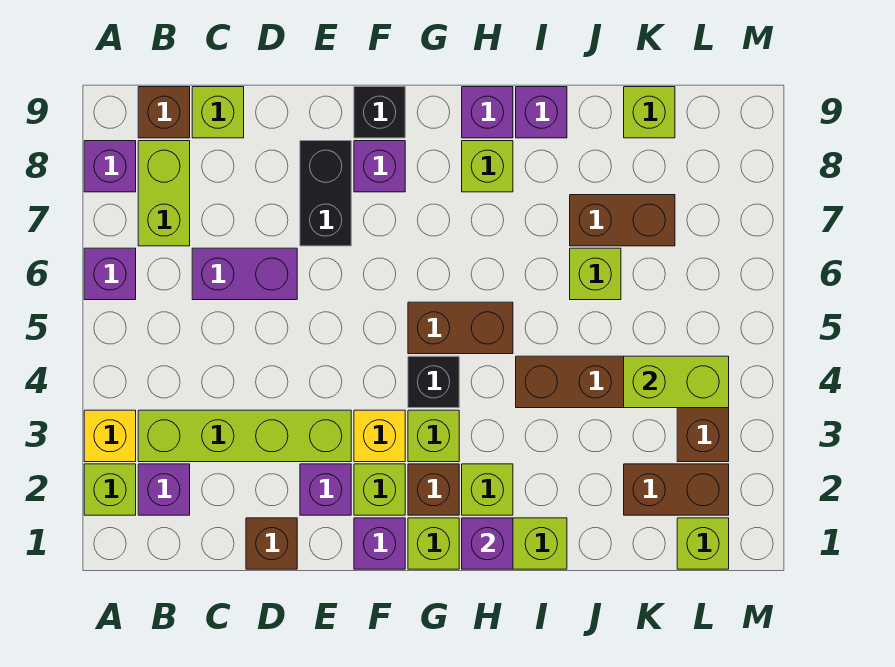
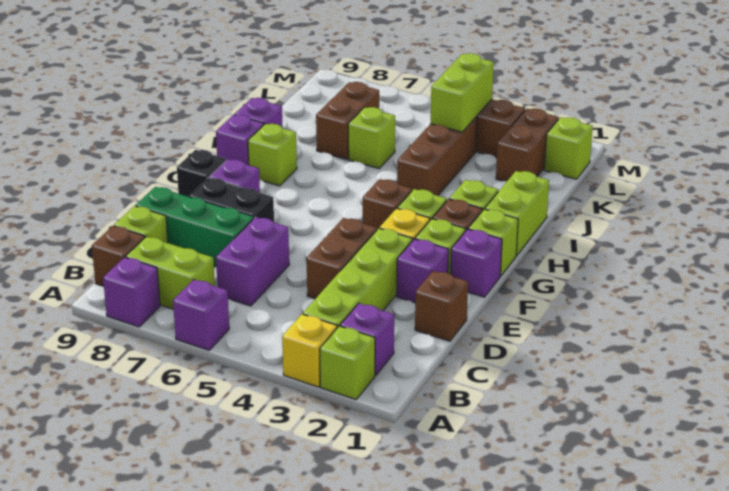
none -> green brick D7:D9 level 1
black brick G4 level 1 -> brown brick G4 level 1
brown brick G5:H5 level 1 -> brown brick D4:E4 level 1
purple brick H1 level 2 -> none
lime brick K9 level 1 -> none

